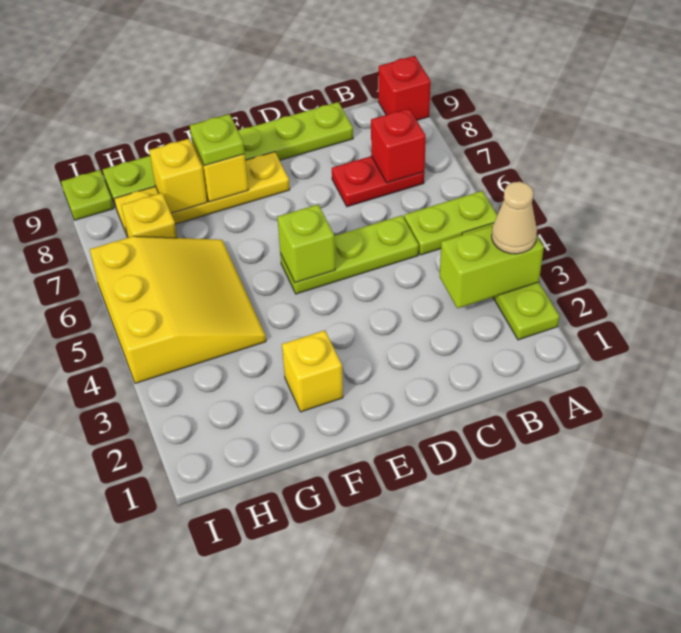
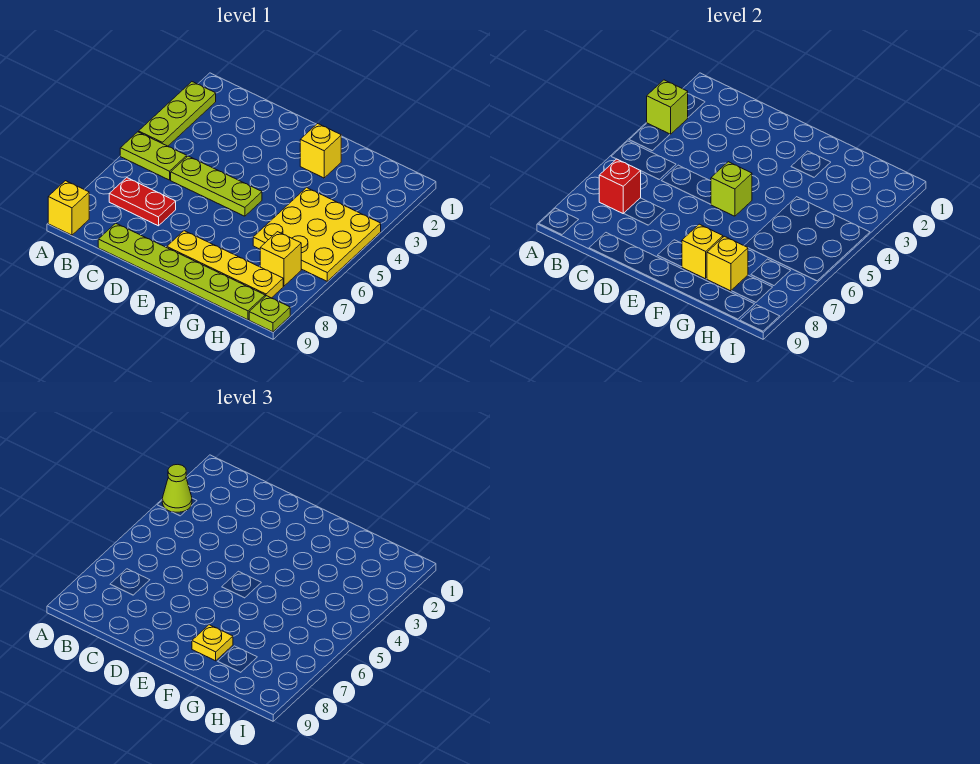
lime brick A3:B3 level 2 -> lime brick A3 level 2
tan cone A3 level 3 -> lime cone A3 level 3
red brick A9 level 1 -> yellow brick A9 level 1
lime plate F8 level 3 -> yellow plate F8 level 3
yellow slope G4:I6 level 1 top I -> yellow plate G4:I6 level 1

